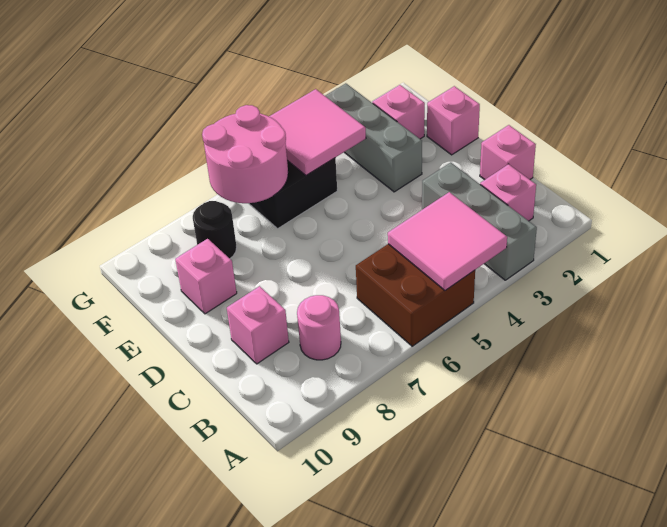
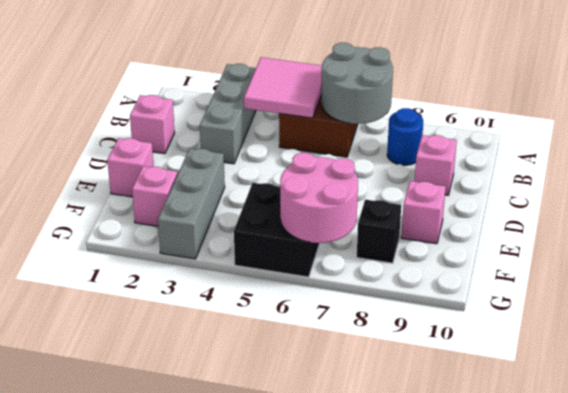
none -> grey round brick A6:B7 level 2
pink brick B2 level 1 -> none
pink round brick B8 level 1 -> blue round brick B8 level 1
pink tile F4:G5 level 2 -> none
black round brick F8 level 1 -> black brick F8 level 1

